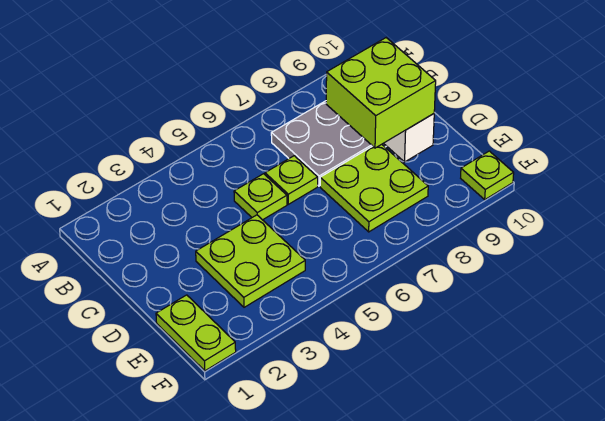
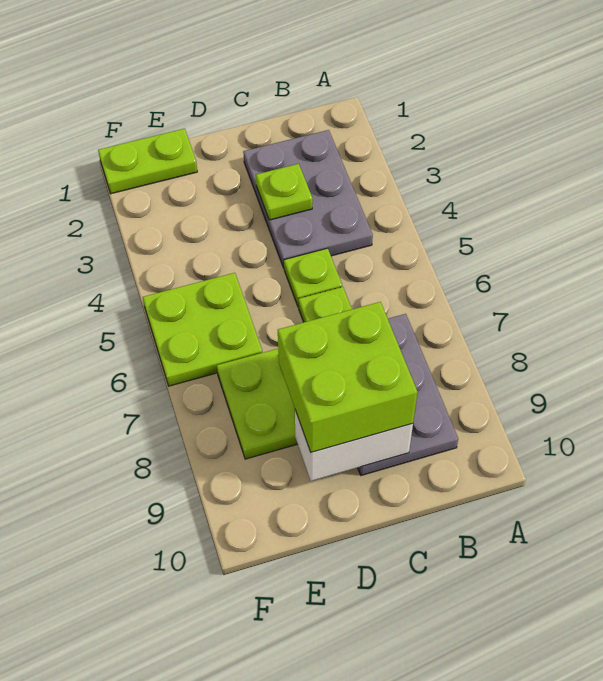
none -> grey plate B2:C4 level 1
lime plate D3:E4 level 1 -> lime plate E5:F6 level 1
lime plate F10 level 1 -> lime plate C3 level 2

